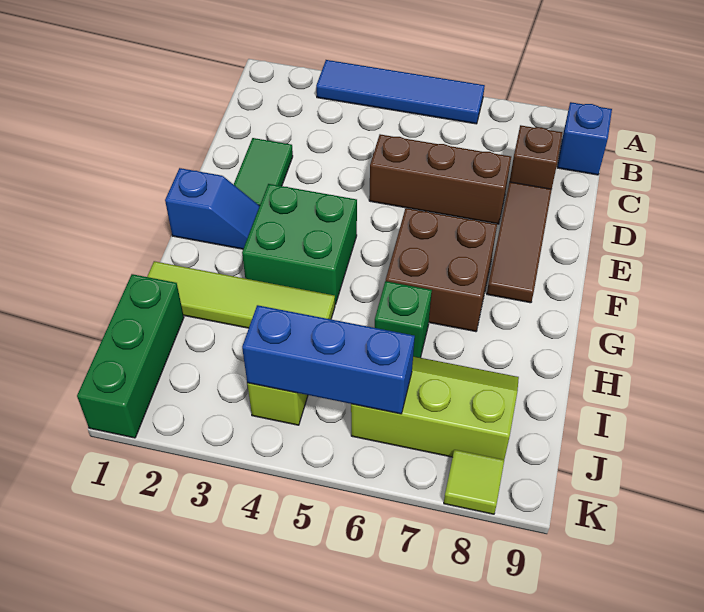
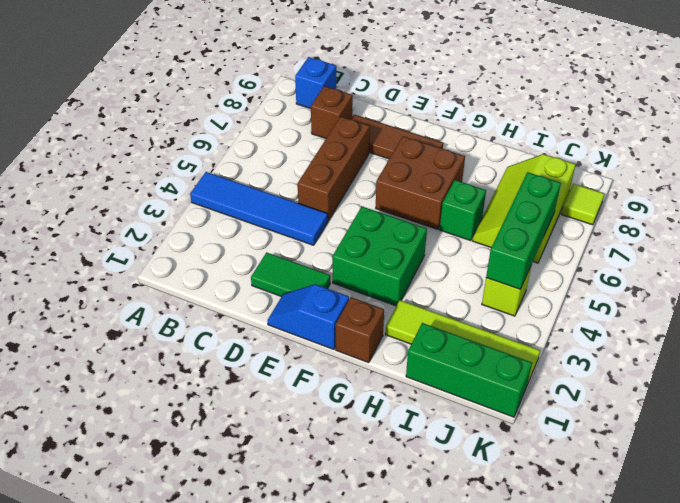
blue tile A3:A6 level 1 -> blue tile A4:D4 level 1
blue slope F1:F2 level 1 top 1 -> blue slope E1:F1 level 1 top F
none -> brown brick G1 level 1
lime tile H1:H4 level 1 -> lime tile H2:K2 level 1
blue brick J4:J6 level 2 -> green brick J4:J6 level 2

